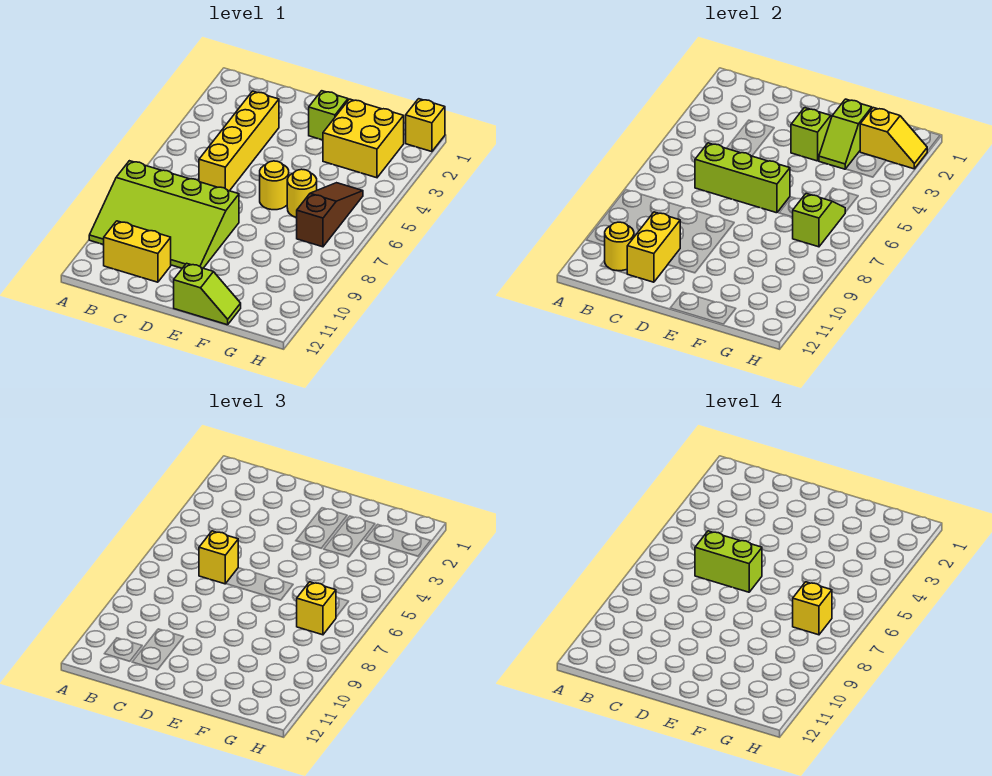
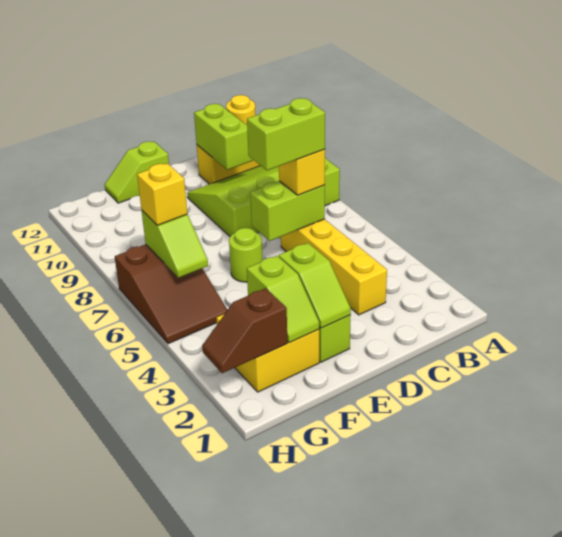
lime brick C6:E6 level 2 -> lime brick C6:D6 level 2
yellow brick C10:C11 level 2 -> lime brick C10:C11 level 2
yellow round brick E6 level 1 -> lime round brick E6 level 1
lime slope F2:F3 level 2 top 2 -> lime slope F2:F3 level 2 top 3
yellow round brick F6 level 1 -> none
yellow slope G2:H2 level 2 top G -> brown slope G2:H2 level 2 top G
brown slope G5:G7 level 1 top 7 -> brown slope G5:H7 level 1 top 7
yellow brick G7 level 4 -> none
yellow brick H1 level 1 -> none

